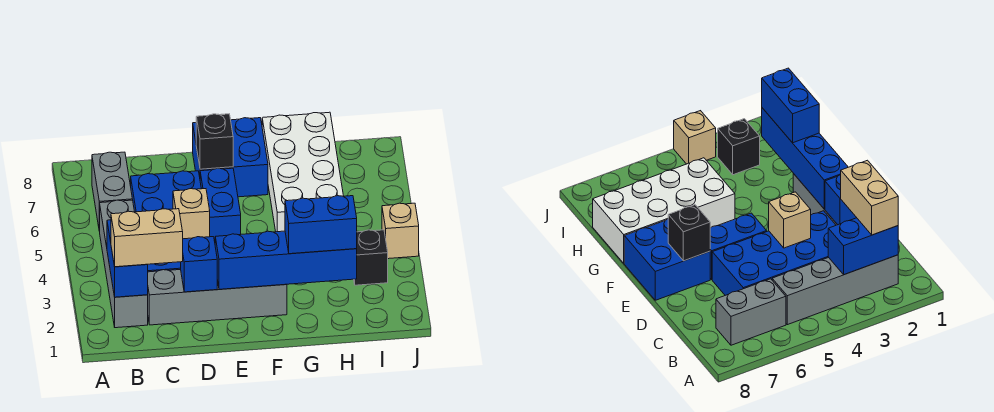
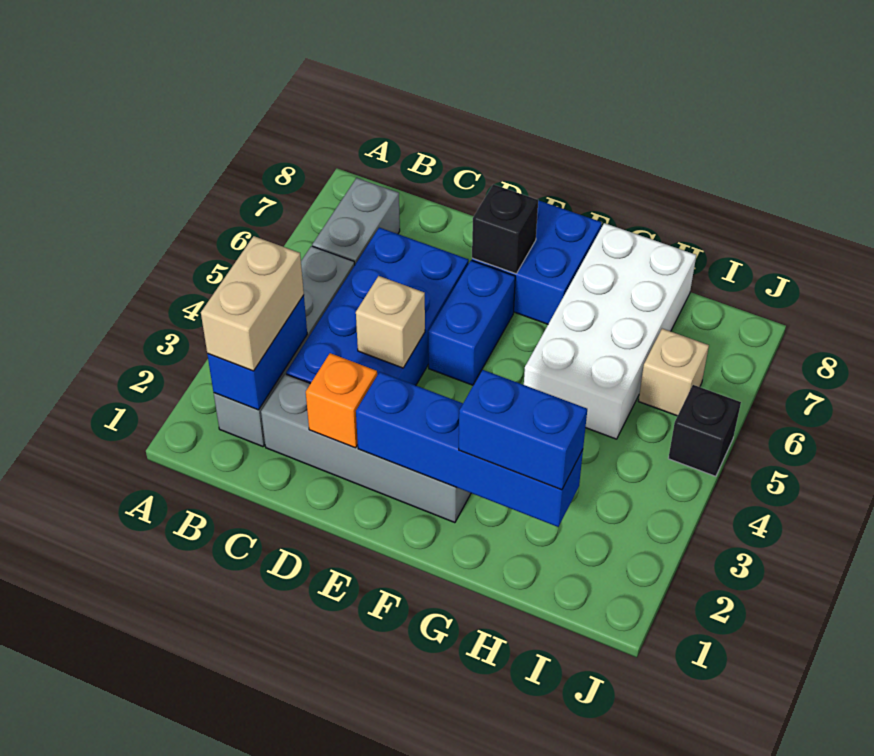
tan brick B2:C2 level 3 -> tan brick B2:B3 level 3
blue brick D2 level 2 -> orange brick D2 level 2
black brick I3 level 1 -> black brick J5 level 1
tan brick J4 level 1 -> tan brick I6 level 1

